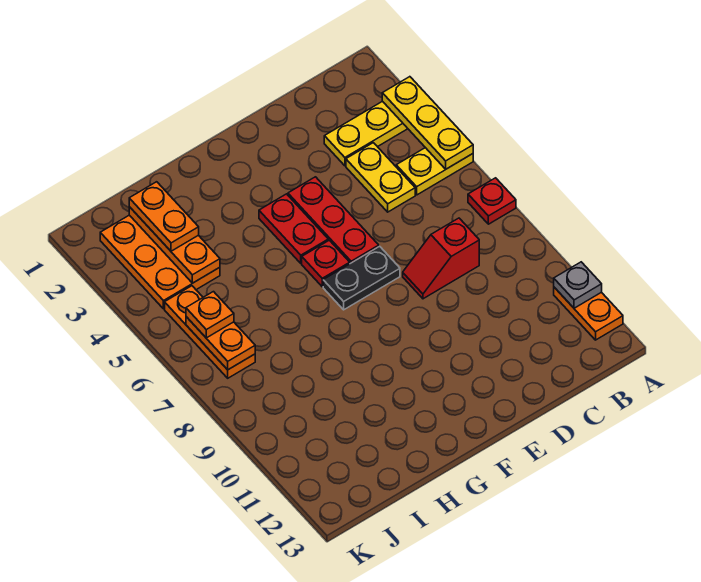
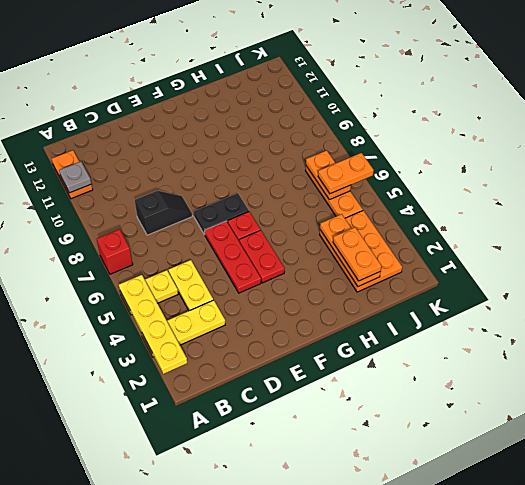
yellow plate A3:A5 level 2 -> yellow plate A2:A5 level 2
red plate A7 level 1 -> red brick A7 level 1
red slope C8:D8 level 1 top C -> black slope C8:D8 level 1 top C
orange plate J6 level 3 -> orange plate J6:K6 level 3

